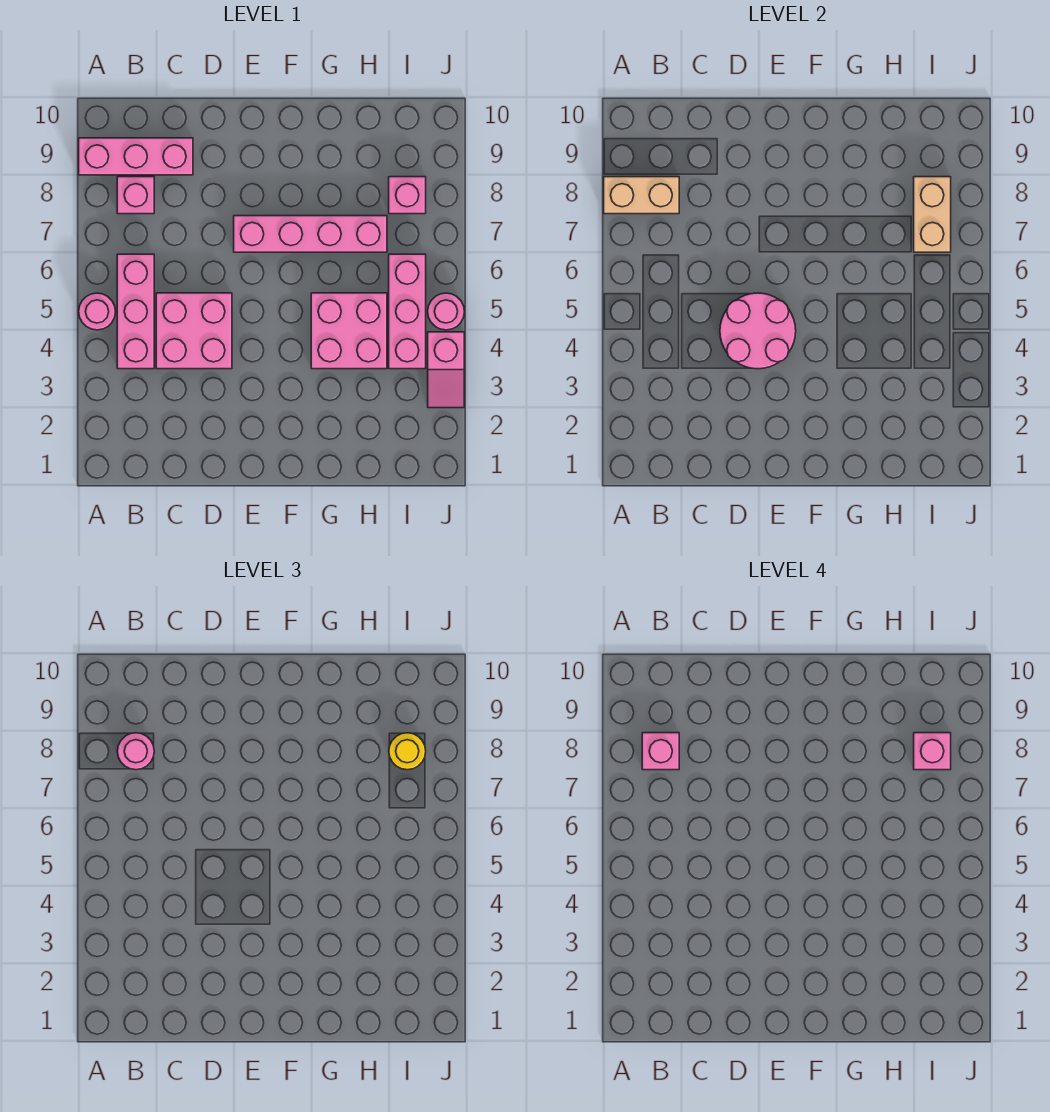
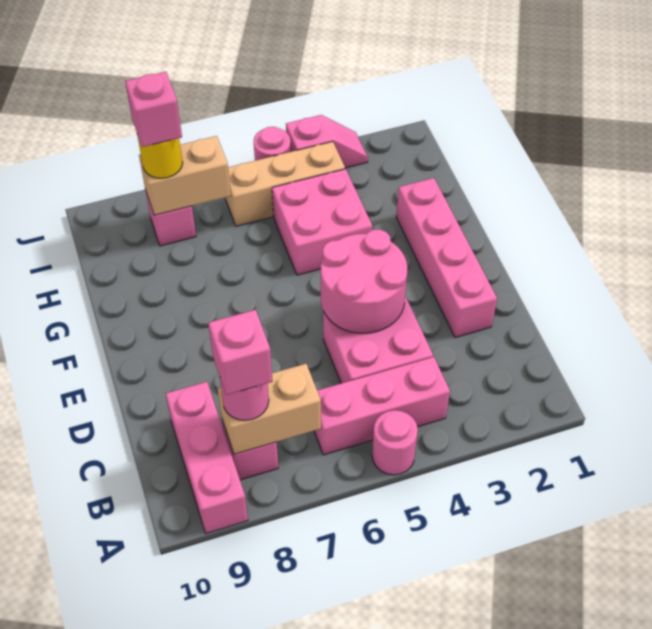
tan brick A8:B8 level 2 -> tan brick B7:B8 level 2
pink brick E7:H7 level 1 -> pink brick D2:G2 level 1
pink brick I4:I6 level 1 -> tan brick I4:I6 level 1

